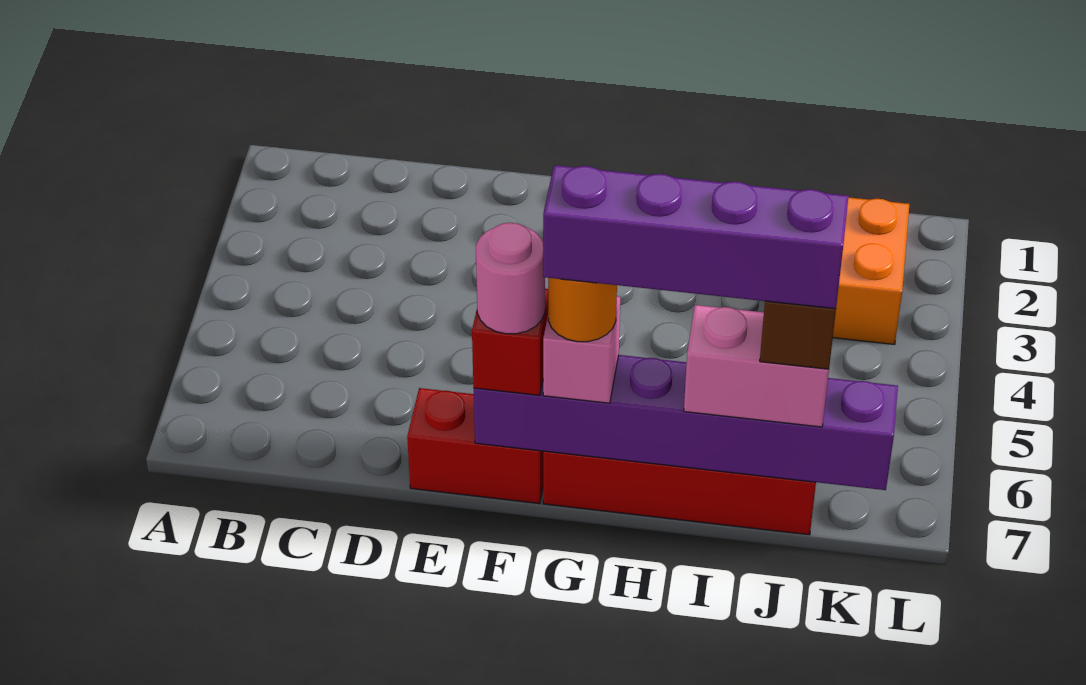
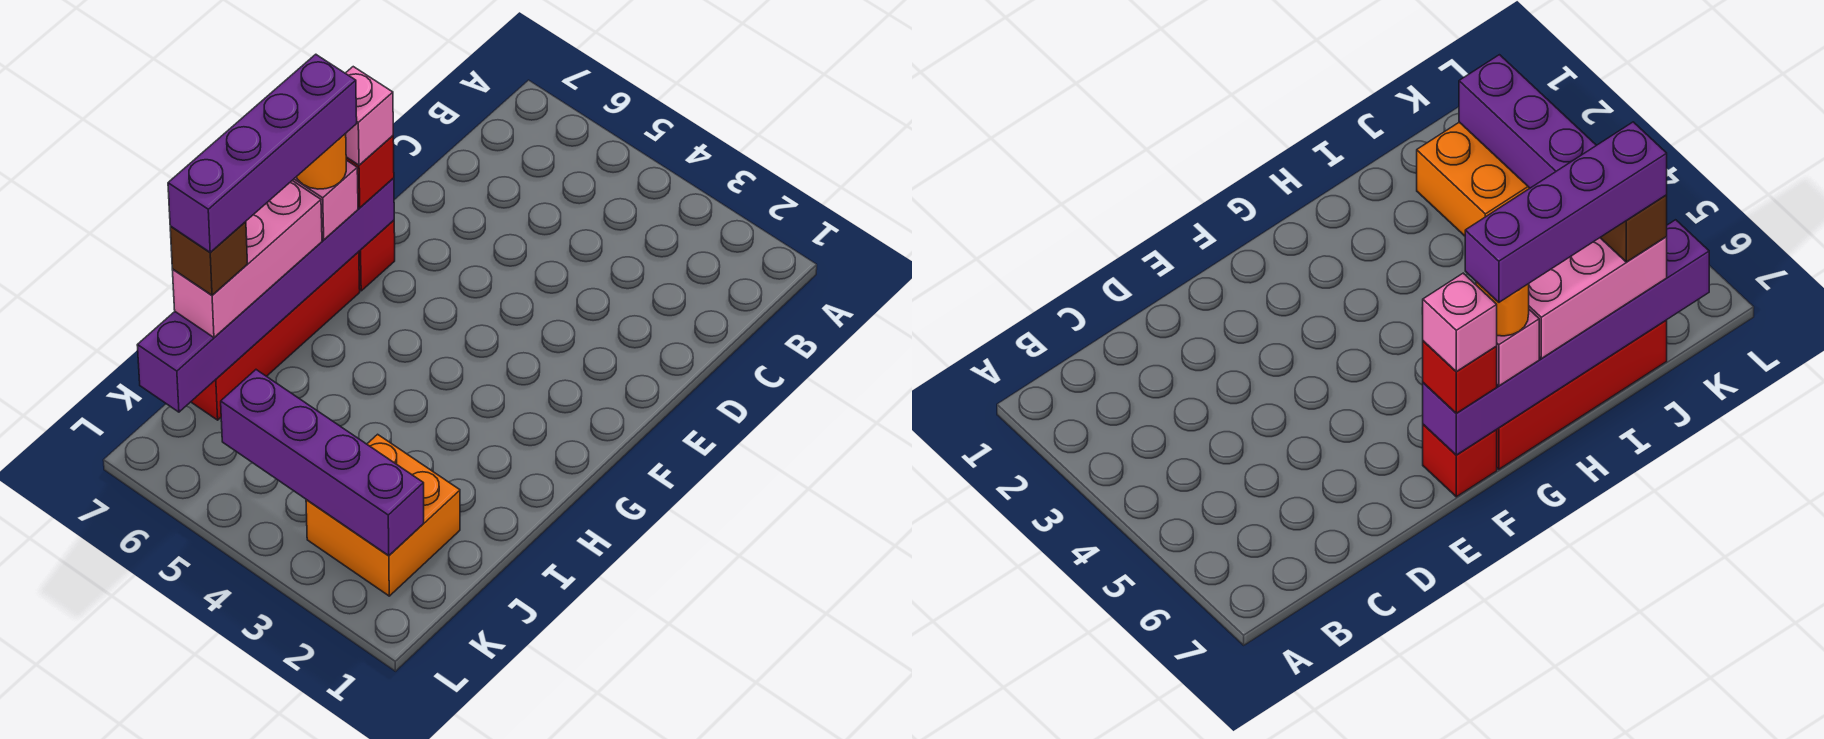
red brick E7:F7 level 1 -> red brick F7 level 1
pink round brick F7 level 4 -> pink brick F7 level 4
pink brick I7:J7 level 3 -> pink brick H7:J7 level 3
none -> purple brick K2:K5 level 2

